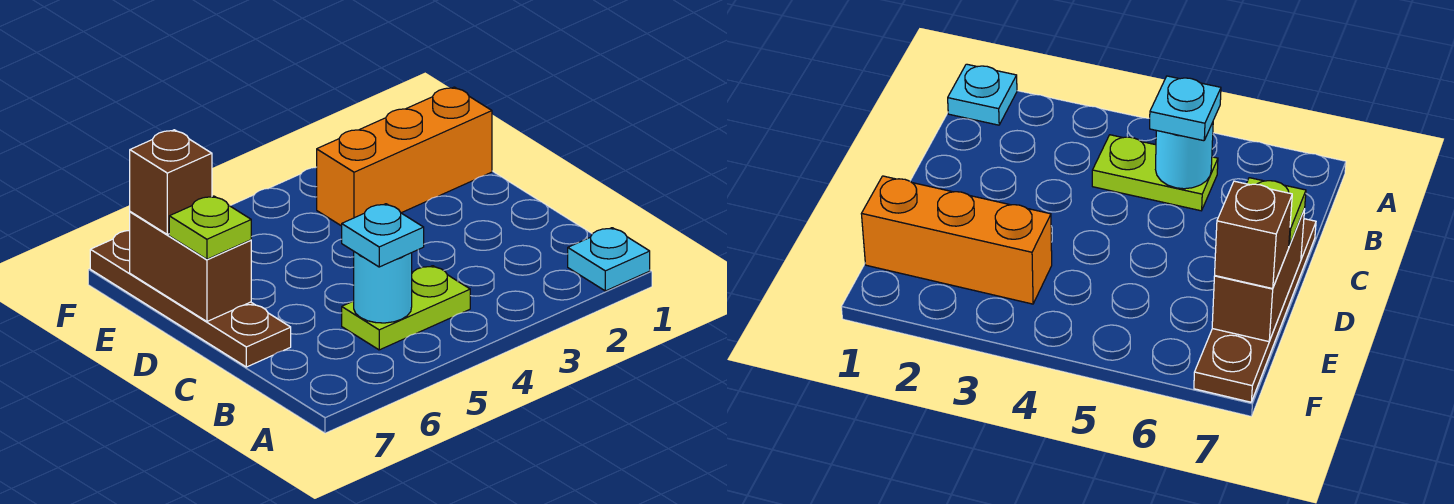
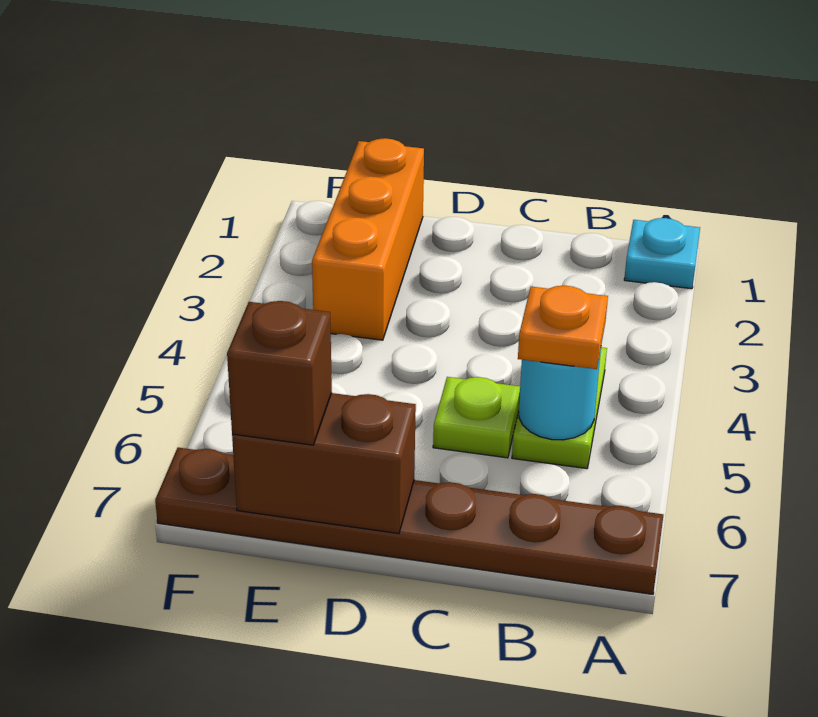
cyan plate B5 level 3 -> orange plate B5 level 3
brown plate C7:F7 level 1 -> brown plate A7:F7 level 1
lime plate D7 level 3 -> lime plate C5 level 1

